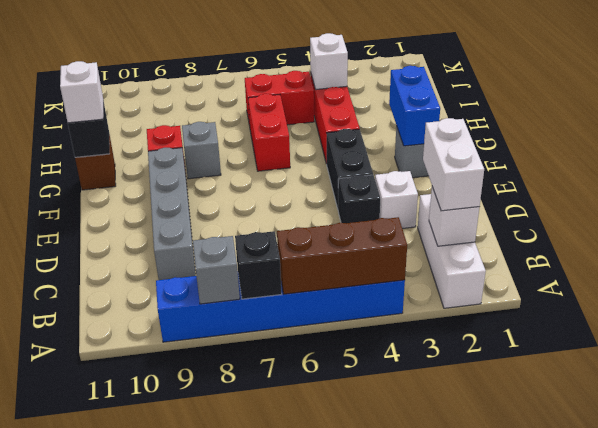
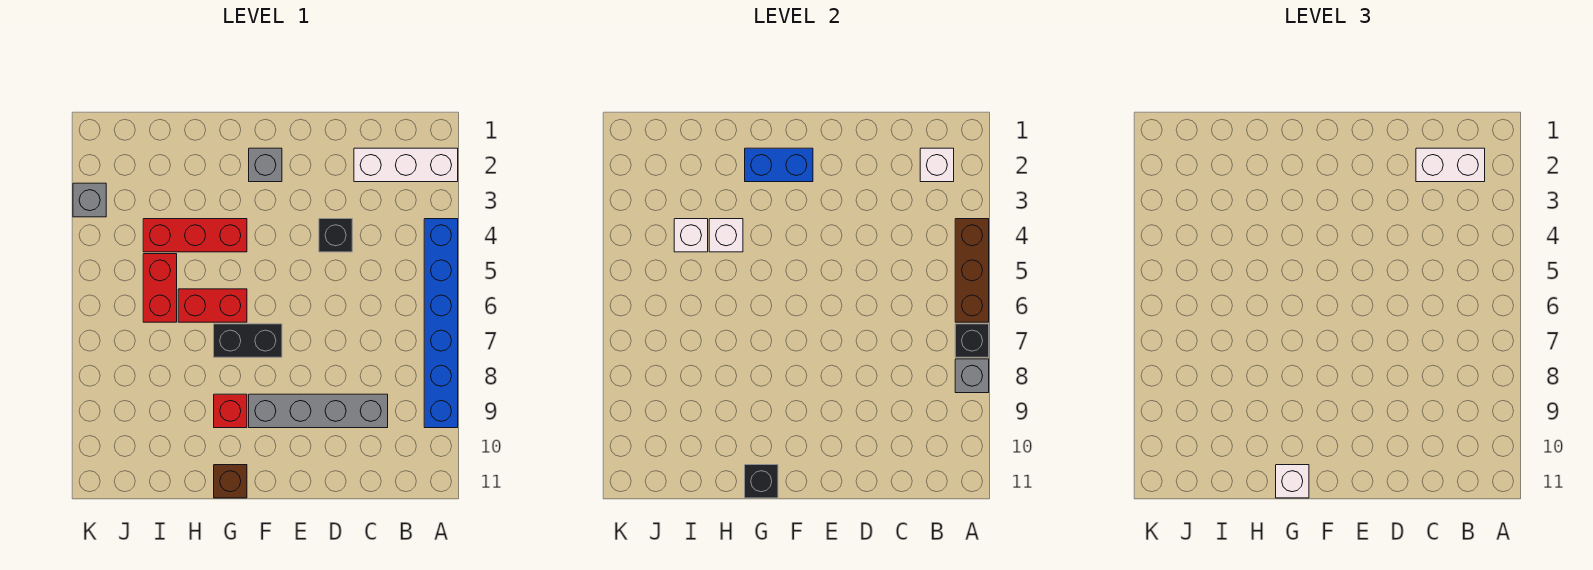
white brick D3 level 1 -> white brick H4 level 2
black brick E4:F4 level 1 -> black brick F7:G7 level 1
grey brick G8 level 1 -> grey brick K3 level 1

